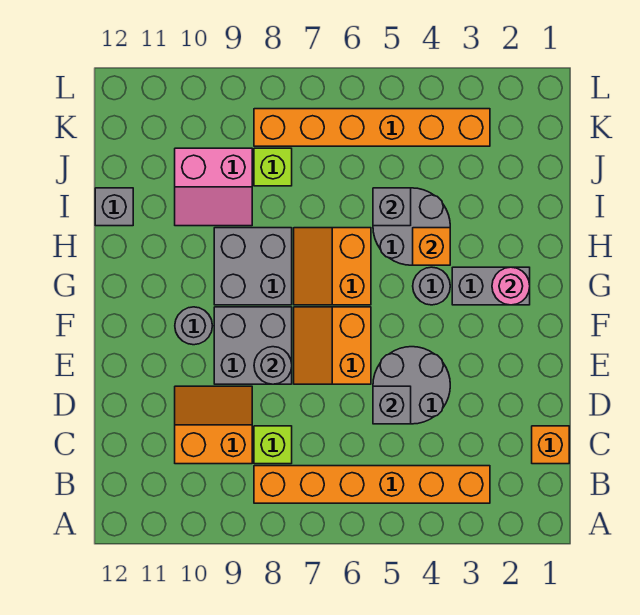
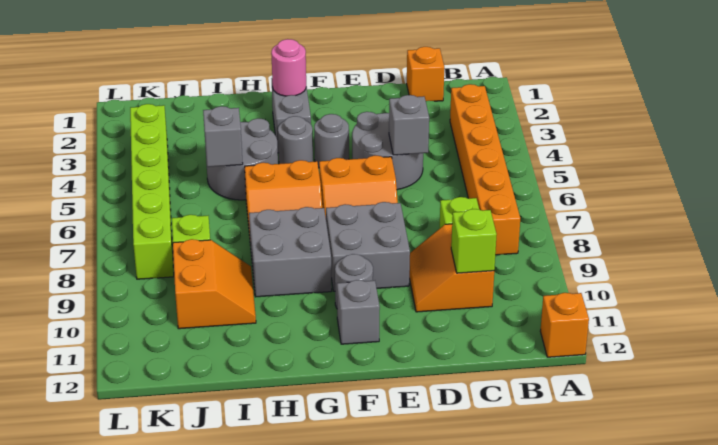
none -> lime brick C10 level 2
grey round brick E8 level 2 -> grey round brick F4 level 1
orange brick H4 level 2 -> orange brick A12 level 1
pink slope I9:J10 level 1 top J -> orange slope I9:J10 level 1 top J
grey brick I12 level 1 -> grey brick F11 level 1
orange brick K3:K8 level 1 -> lime brick K3:K8 level 1

